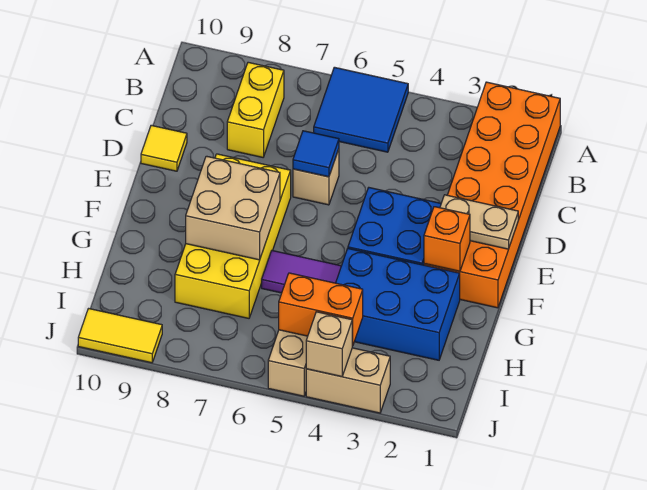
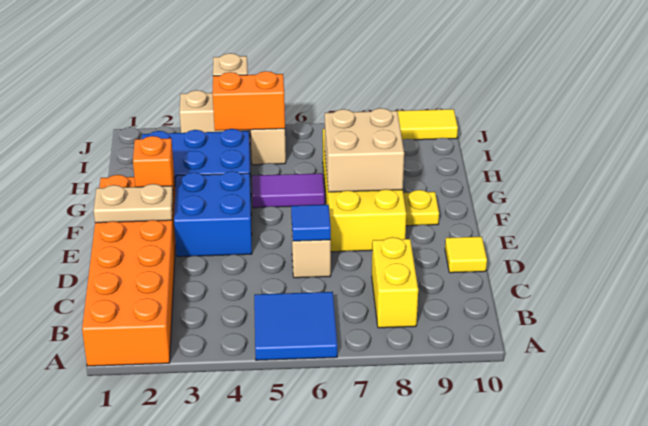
none -> yellow plate F9 level 1

